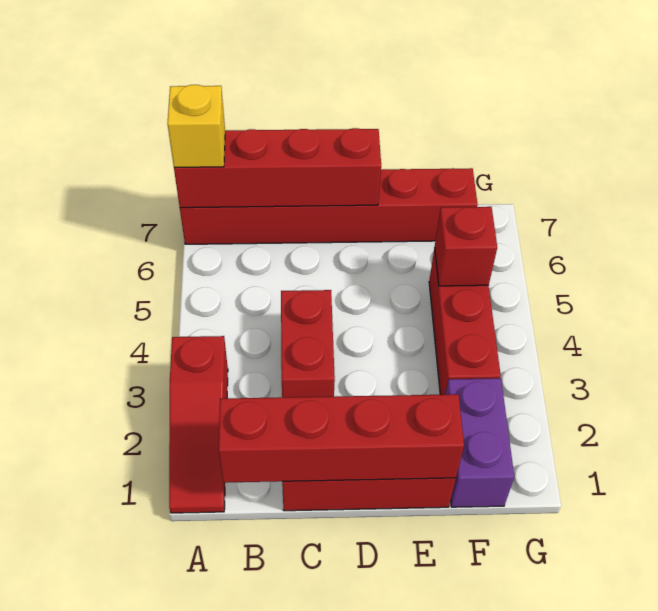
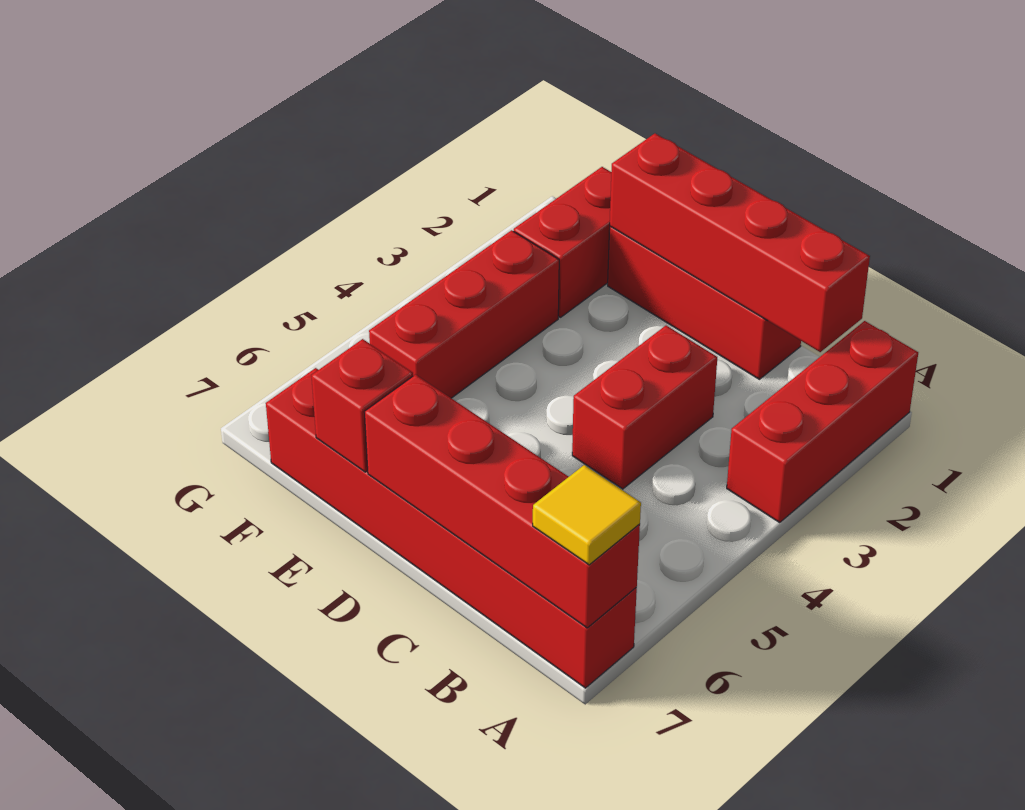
red slope A1:A3 level 1 top 3 -> red brick A1:A3 level 1
yellow brick A7 level 3 -> yellow tile A7 level 3
purple brick F1:F2 level 1 -> red brick F1:F2 level 1
red brick F5 level 2 -> red brick E7 level 2

